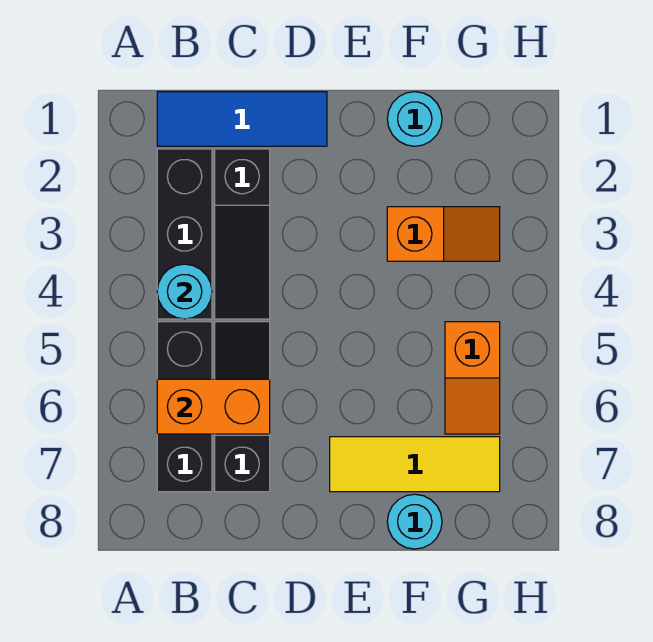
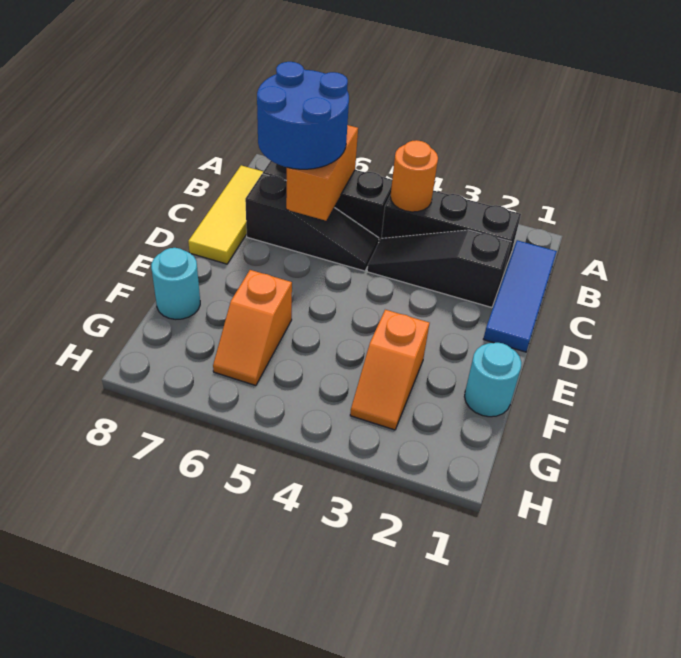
cyan round brick B4 level 2 -> orange round brick B4 level 2
none -> blue round brick B6:C7 level 3
yellow tile E7:G7 level 1 -> yellow tile B8:D8 level 1
orange slope G5:G6 level 1 top 5 -> orange slope F6:G6 level 1 top F

